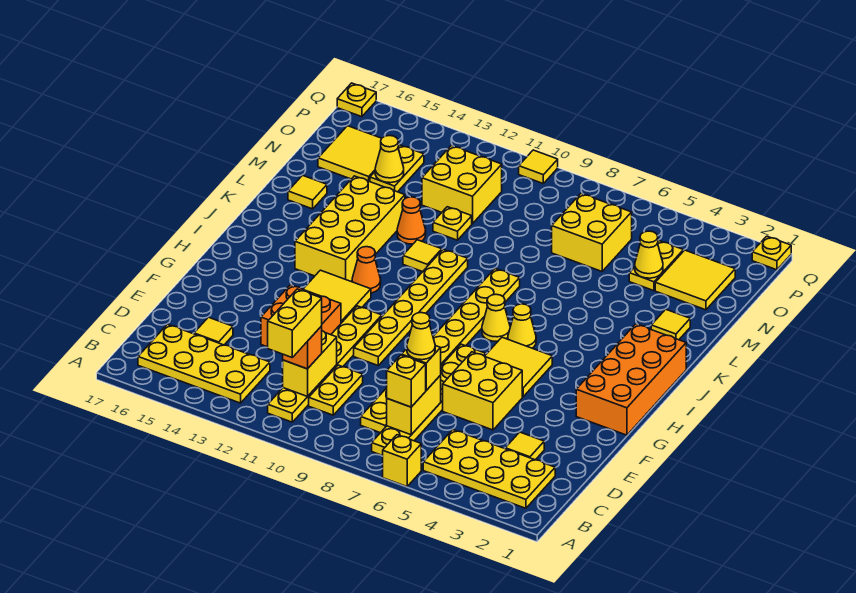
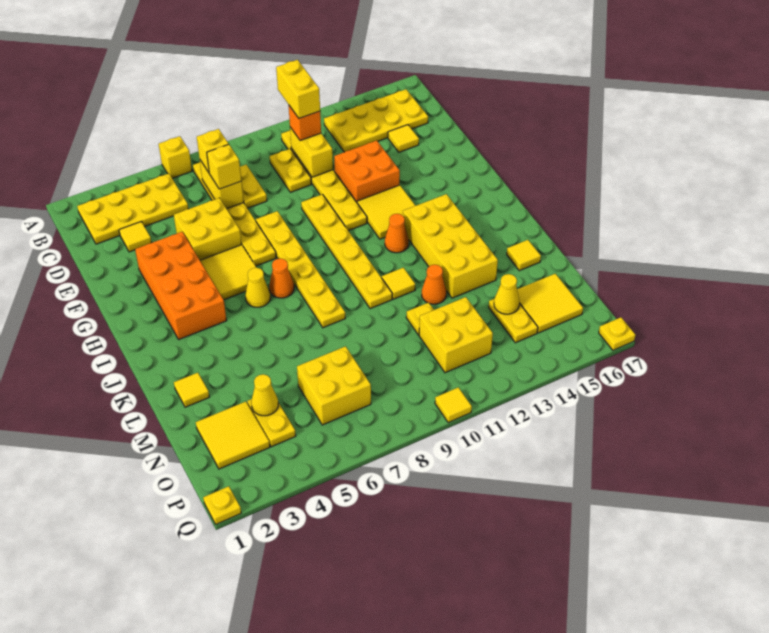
yellow cone D7 level 4 -> none
orange brick G1:J2 level 1 -> orange brick F3:I4 level 1
yellow cone I7 level 1 -> orange cone I7 level 1

